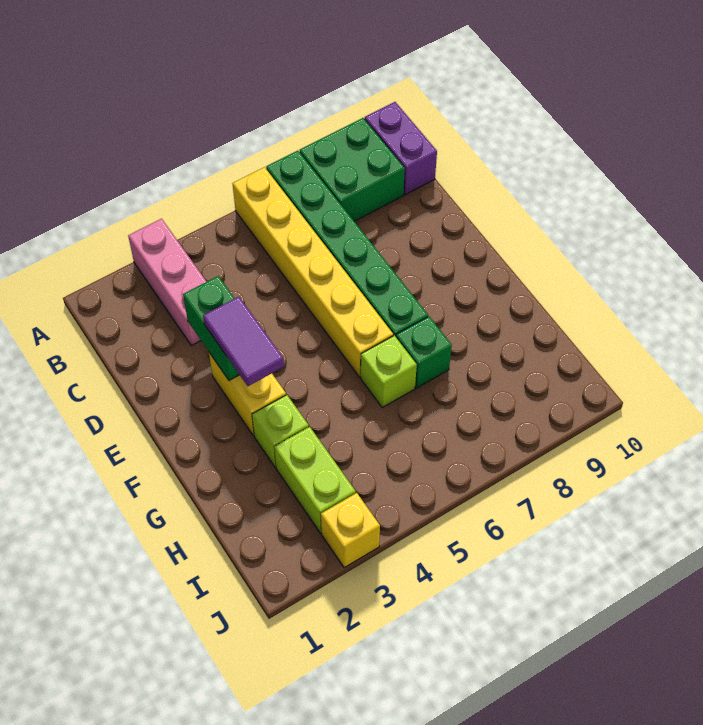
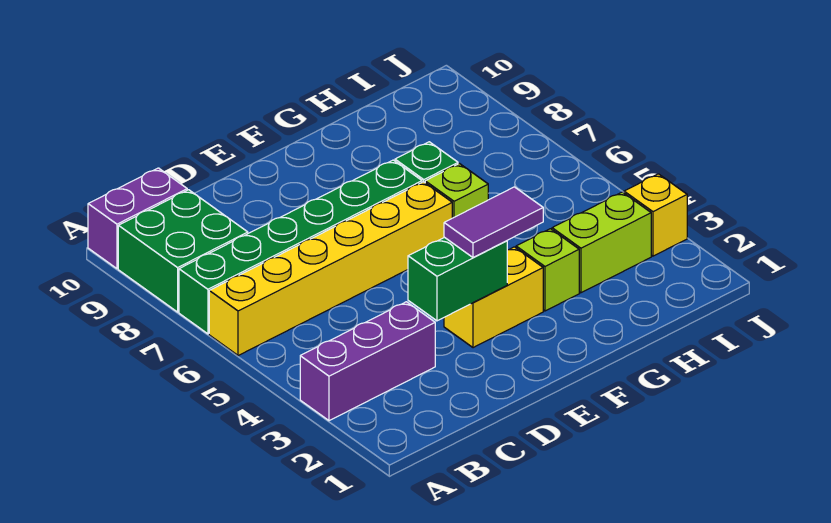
pink brick A3:C3 level 1 -> purple brick A3:C3 level 1

